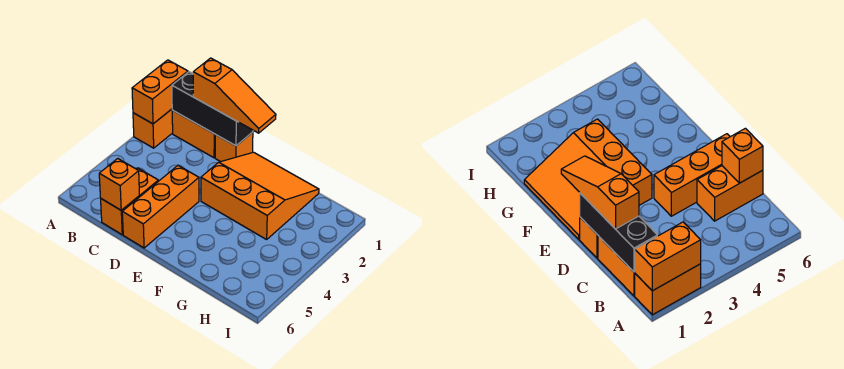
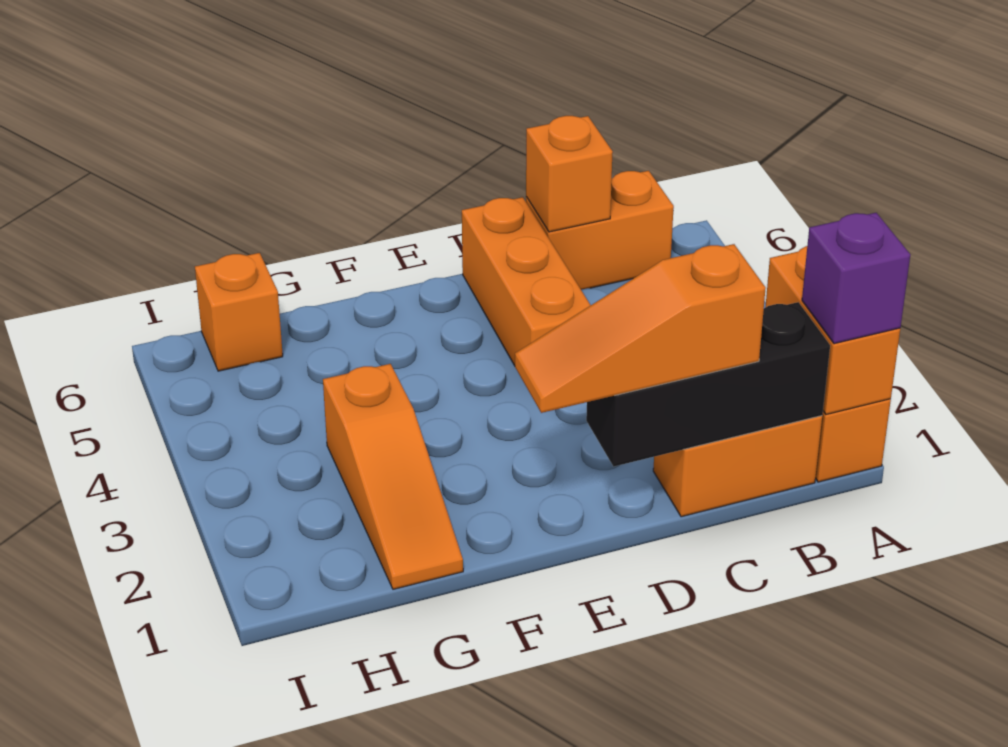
none -> purple brick A1 level 3
orange brick C5:C6 level 1 -> orange brick B6:C6 level 1
orange brick D1 level 1 -> orange brick H6 level 1
orange slope E1:G3 level 1 top 3 -> orange slope G1:G3 level 1 top 3

